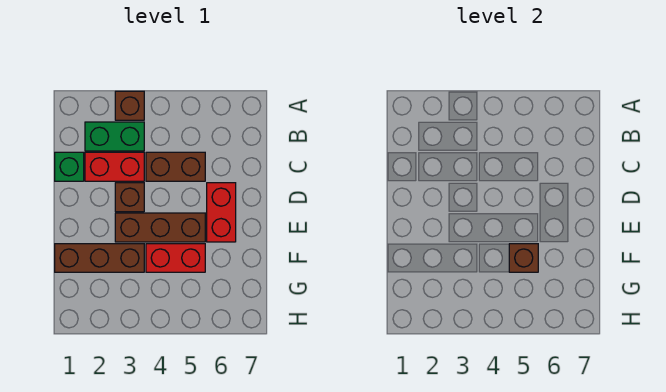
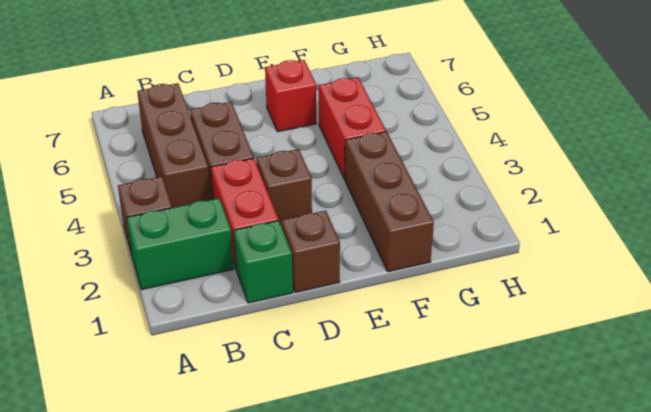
green brick B2:B3 level 1 -> green brick A2:B2 level 1
red brick D6:E6 level 1 -> red brick E6 level 1
brown brick E3:E5 level 1 -> brown brick B4:B6 level 1
brown brick F5 level 2 -> brown brick D1 level 1

